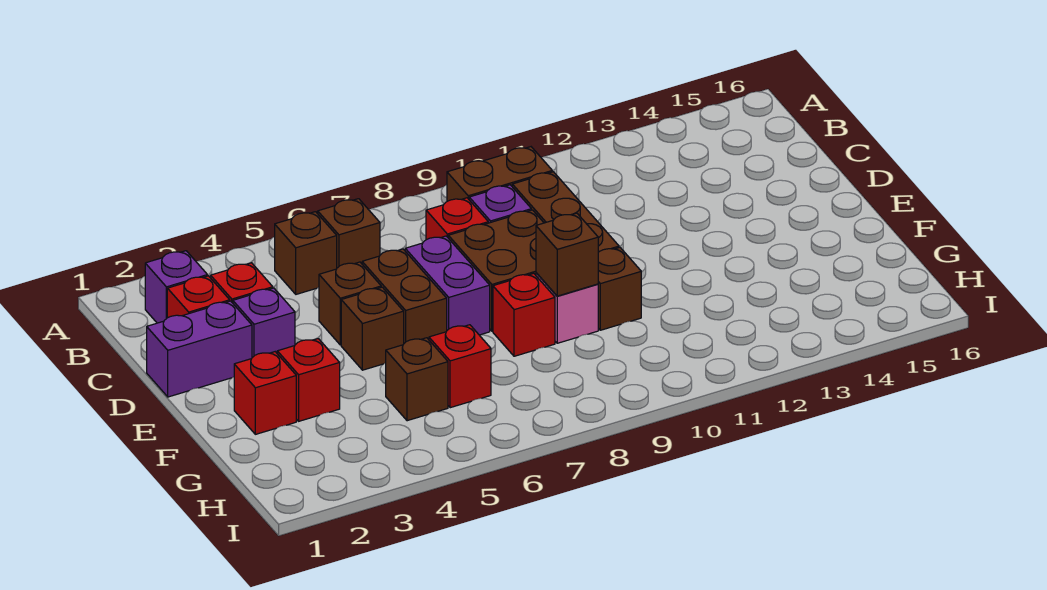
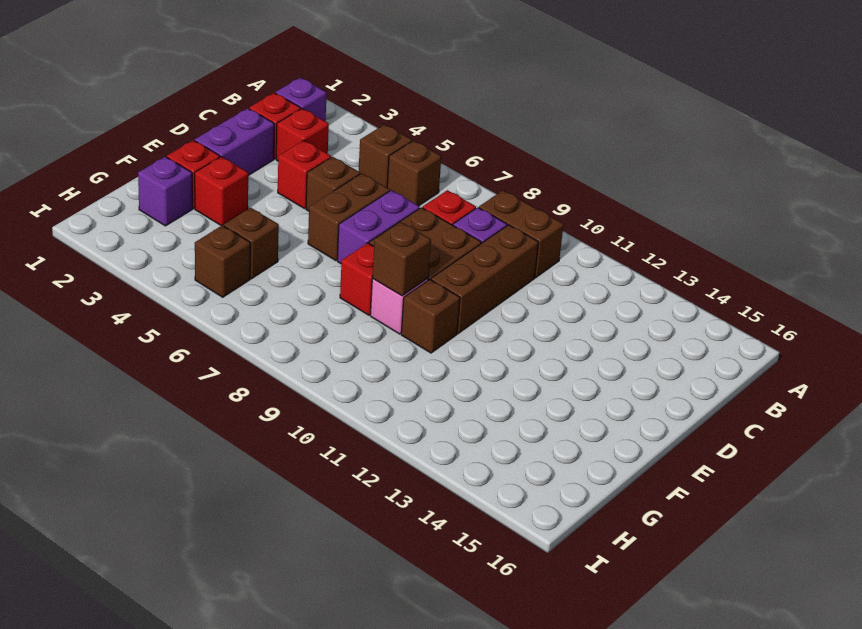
purple brick D1:D2 level 1 -> purple brick D2:E2 level 1
purple brick D3 level 1 -> purple brick G2 level 1
brown brick E5 level 1 -> brown brick H5 level 1
red brick G6 level 1 -> red brick D4 level 1

